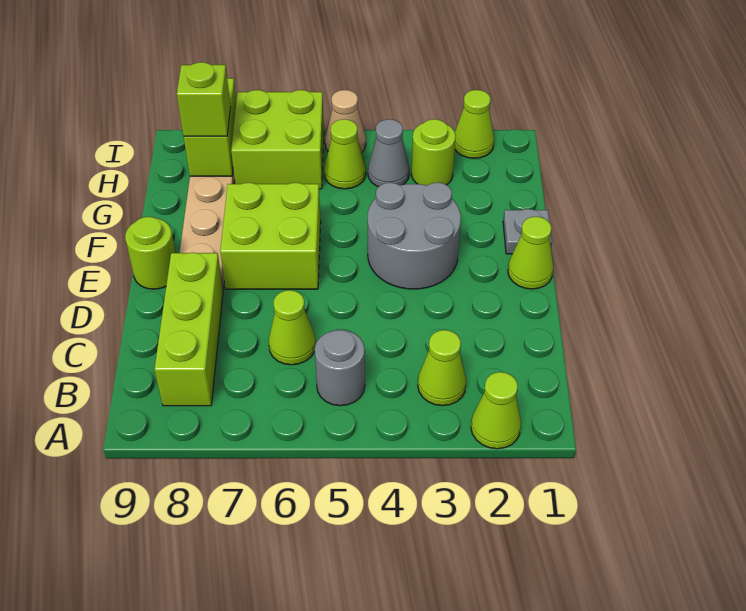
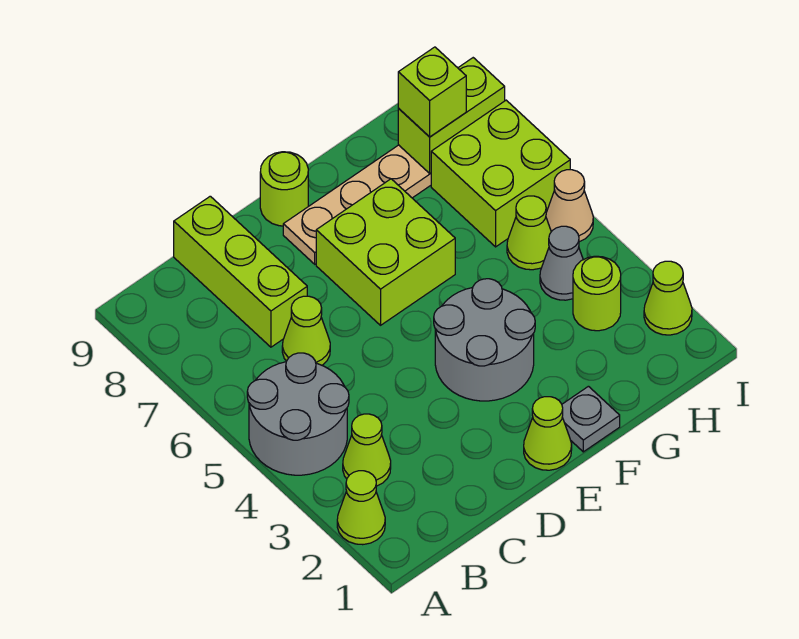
grey round brick B5 level 1 -> grey round brick A4:B5 level 1
lime brick B8:D8 level 1 -> lime brick C7:C9 level 1

